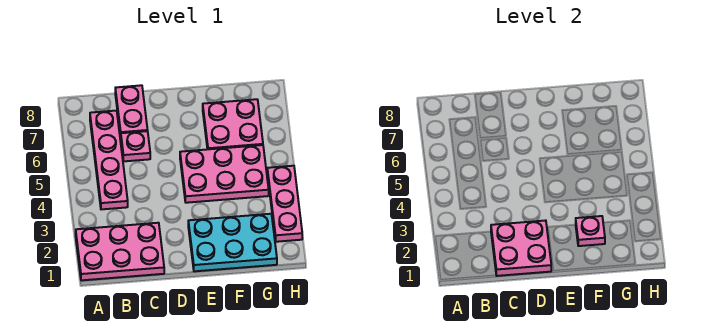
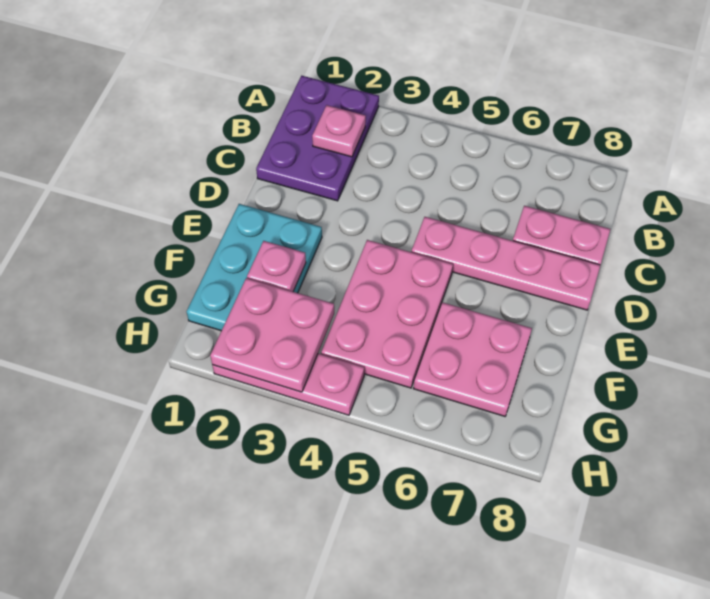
pink plate A1:C2 level 1 -> purple plate A1:C2 level 1
pink plate B4:B7 level 1 -> pink plate D5:D8 level 1
pink plate C1:D2 level 2 -> pink plate G2:H3 level 2
pink plate C6 level 1 -> pink plate B2 level 2

